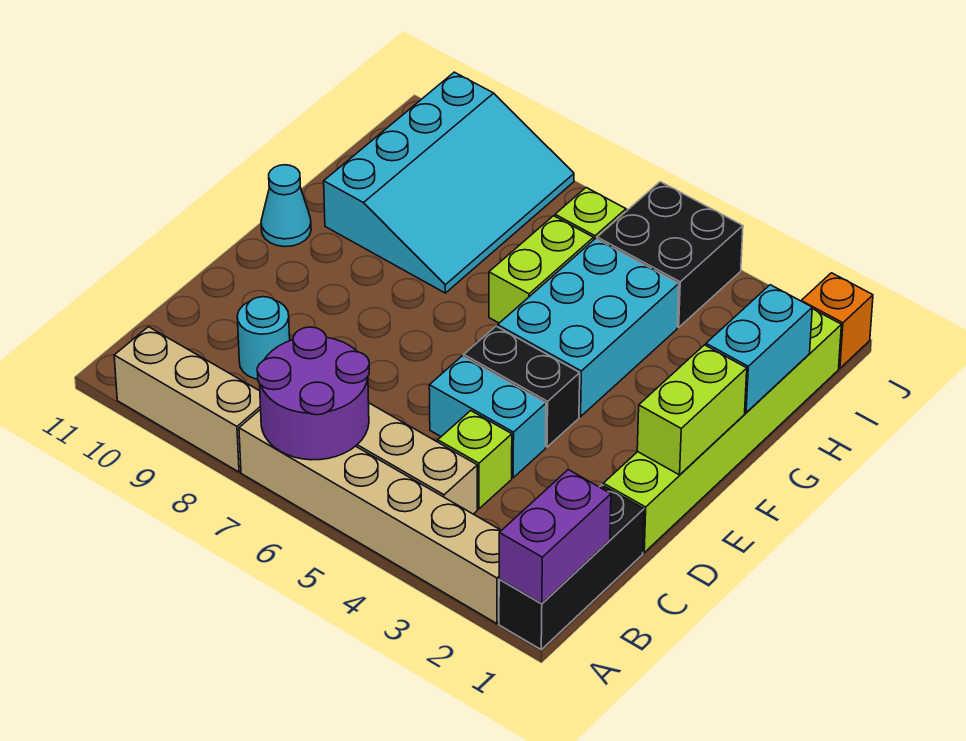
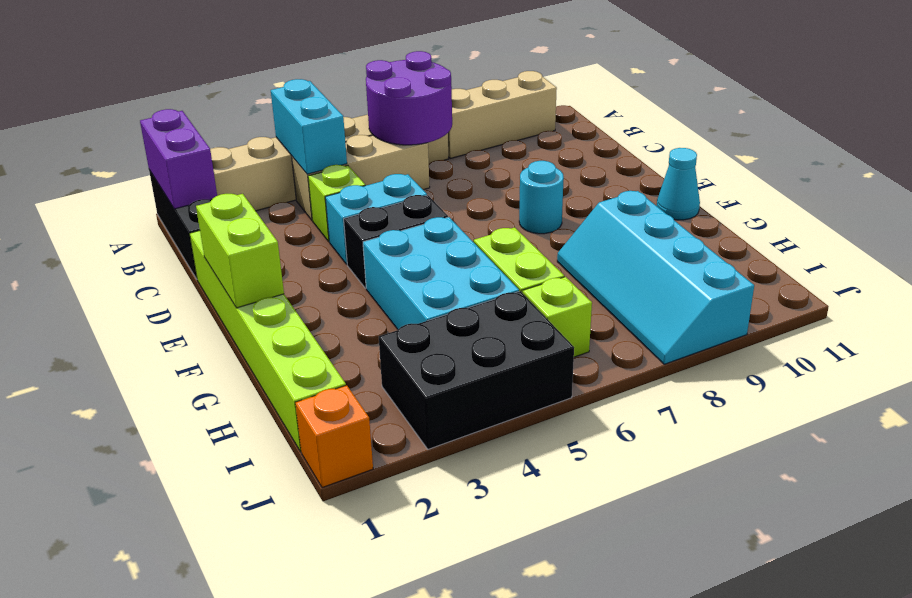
cyan round brick C9 level 1 -> cyan round brick E8 level 1
cyan brick G1:H1 level 2 -> cyan brick A4:B4 level 2
cyan slope G8:J10 level 1 top 10 -> cyan slope G8:J9 level 1 top 9
black brick I4:J5 level 1 -> black brick I3:J5 level 1

